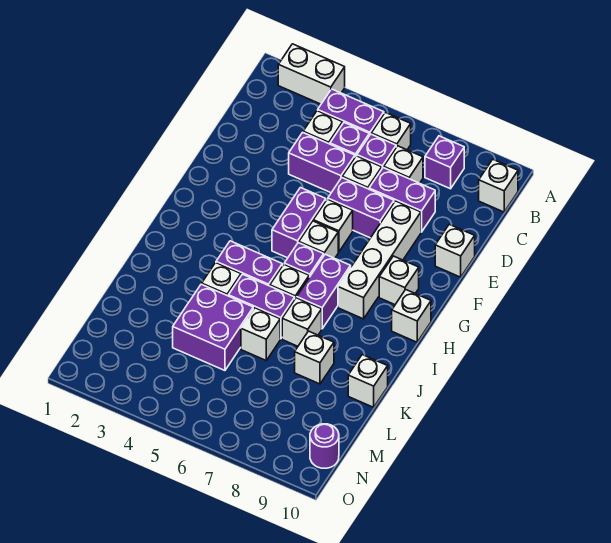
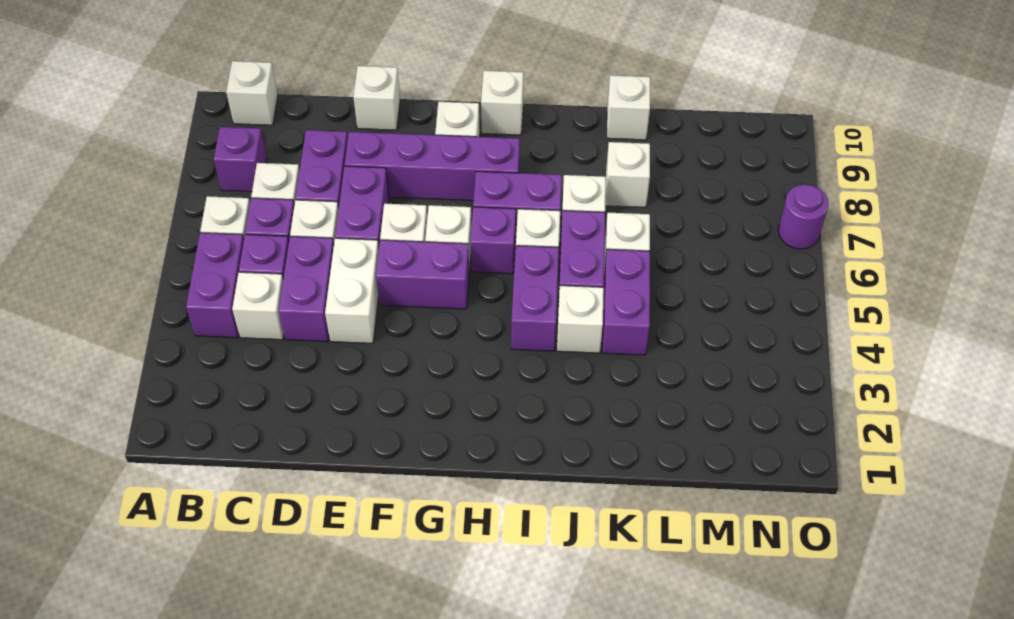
white brick A2:A3 level 1 -> white brick E4:E5 level 1
white brick E8:H8 level 1 -> purple brick E8:H8 level 1
purple brick K4:L5 level 1 -> purple brick K4:K5 level 1
purple round brick N10 level 1 -> purple round brick O7 level 1

